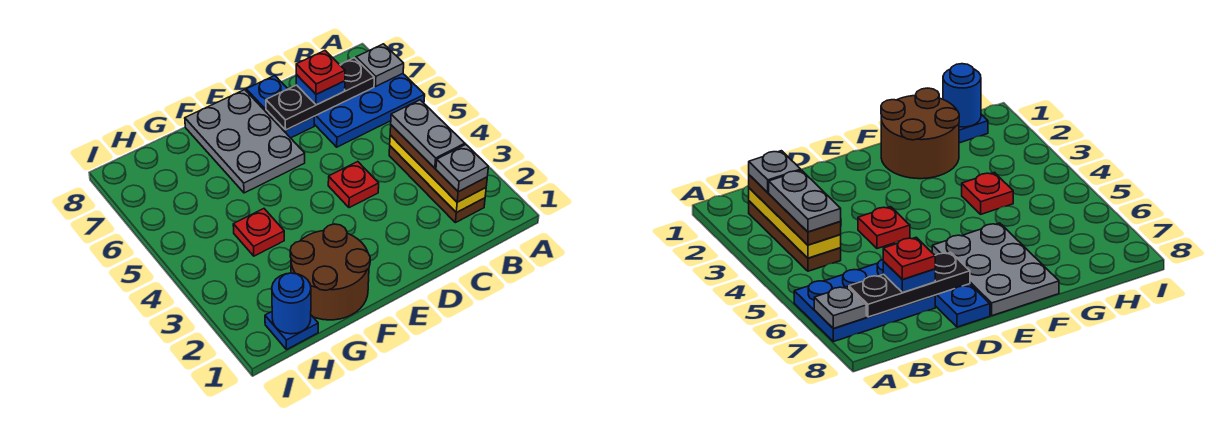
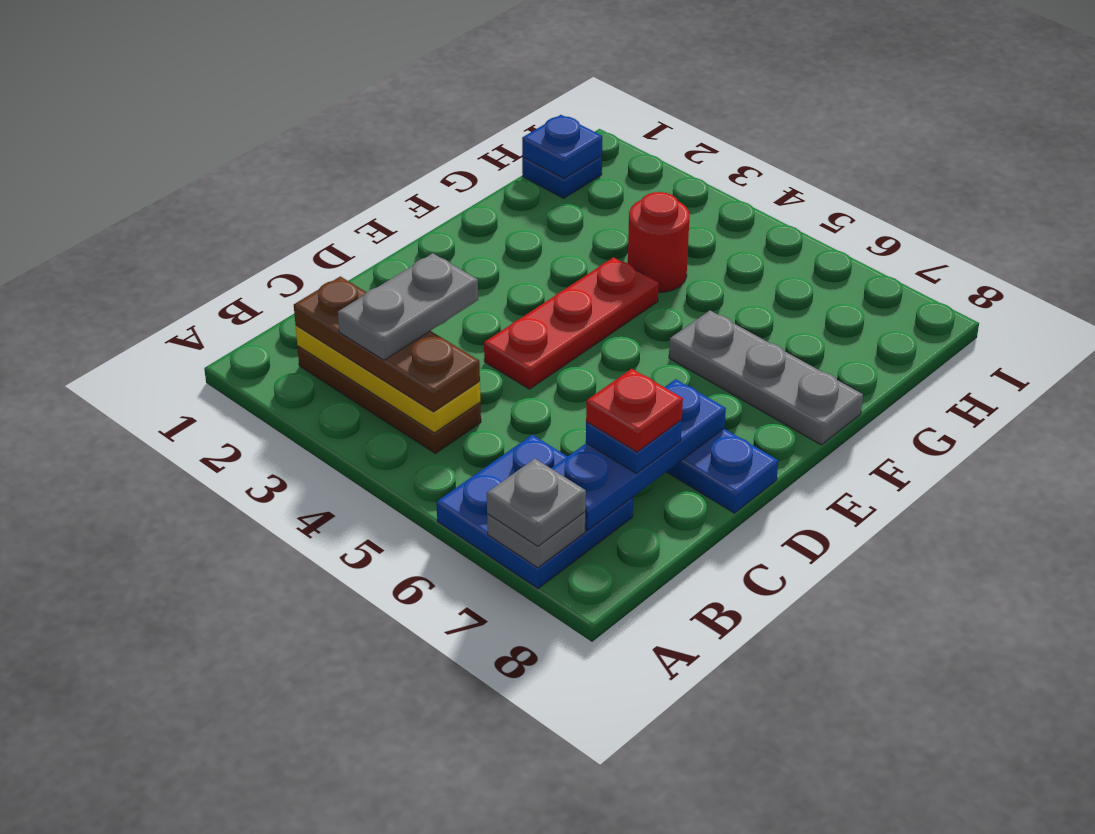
blue plate A6:C7 level 1 -> blue plate A6:B7 level 1
grey plate B2 level 4 -> grey plate A7 level 3
grey plate B3:B4 level 4 -> grey plate B3:C3 level 4
black plate B7:D7 level 2 -> blue plate B7:D7 level 2
red plate D4 level 1 -> red plate D4:F4 level 1
grey plate E6:F8 level 1 -> grey plate F6:F8 level 1
brown round brick F1:G2 level 1 -> none
red plate G4 level 1 -> red round brick G4 level 1
blue round brick H1 level 2 -> blue plate H1 level 2

